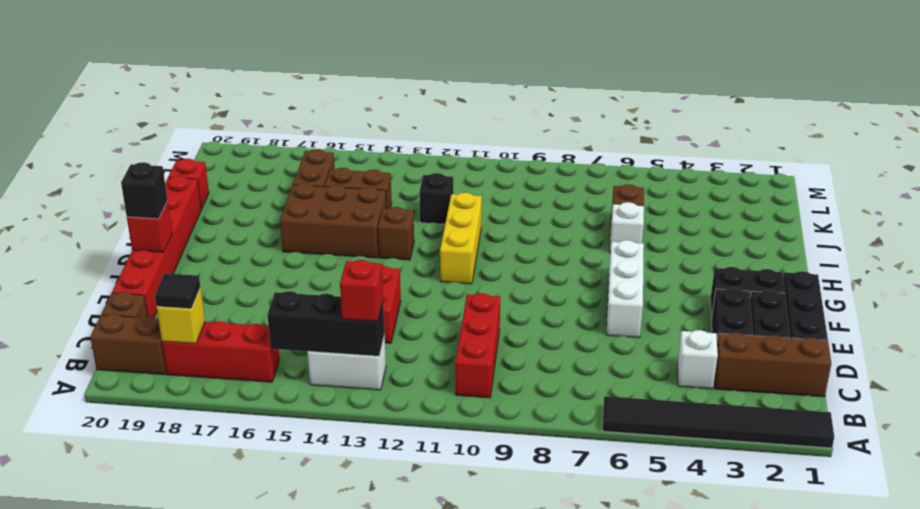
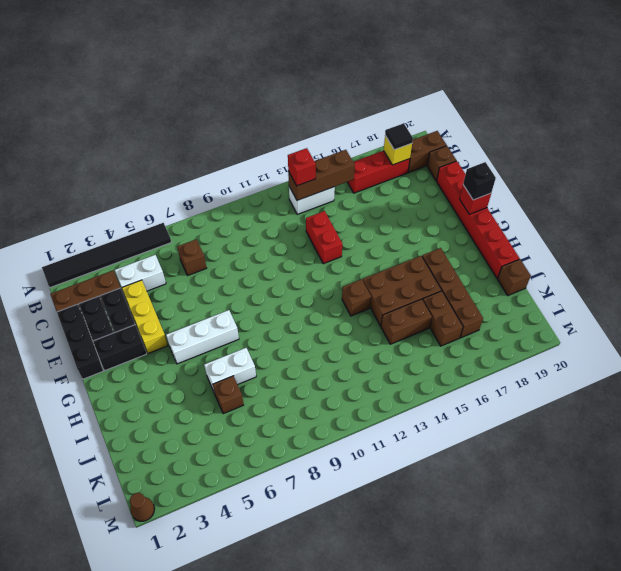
red brick B10:D10 level 1 -> none
black brick B13:B15 level 2 -> brown brick B13:B15 level 2
white brick C4 level 1 -> white brick C4:C5 level 1
none -> brown brick C7 level 1
white brick E6:G6 level 1 -> white brick G5:G7 level 1
yellow brick G11:I11 level 1 -> yellow brick D4:F4 level 1
none -> brown brick H17:K17 level 1
white brick I6 level 1 -> white brick I6:I7 level 1
black brick J12 level 1 -> none
red brick J20 level 1 -> brown brick J20 level 1
none -> brown cone M1 level 1

